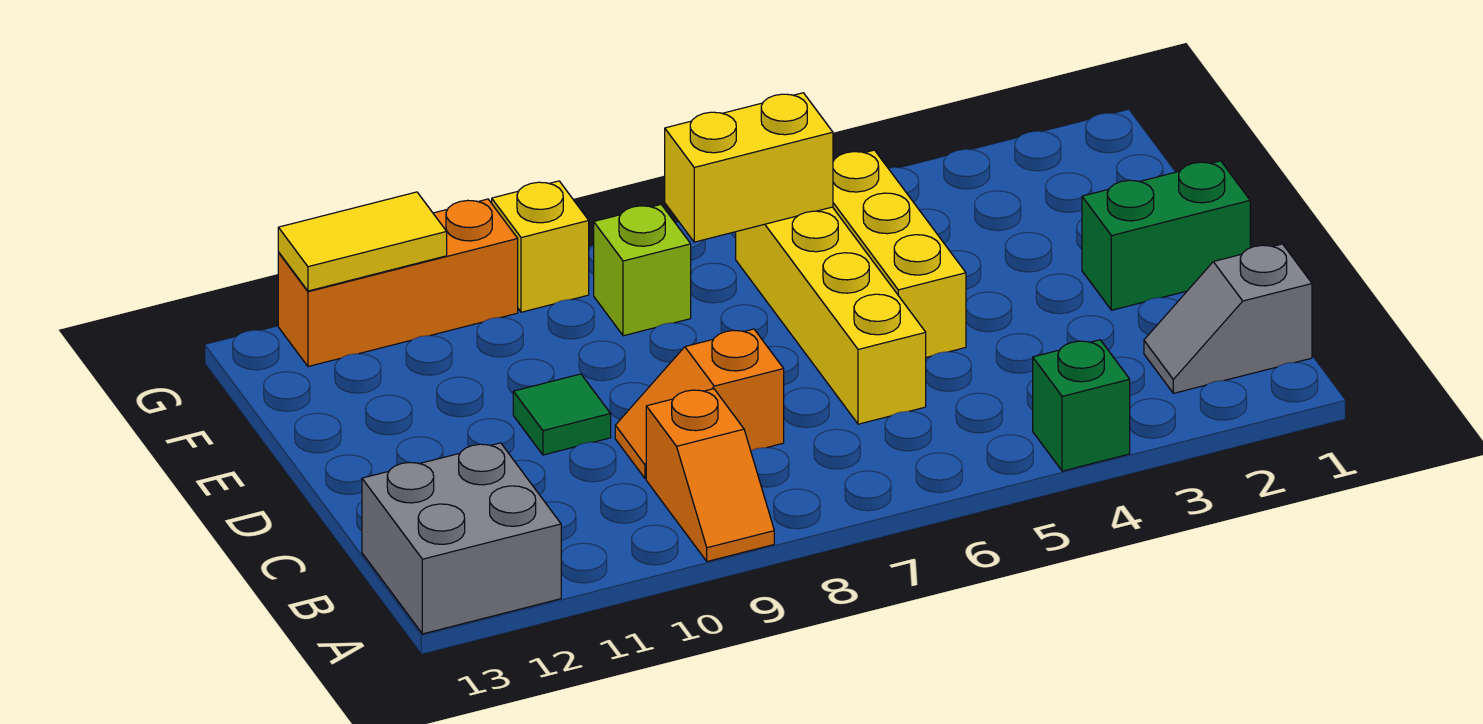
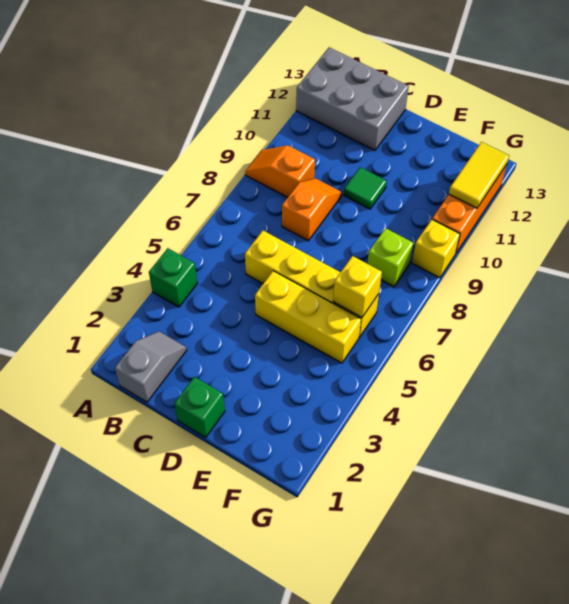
grey brick A12:B13 level 1 -> grey brick A12:C13 level 1
green brick D1:D2 level 1 -> green brick D1 level 1
yellow brick F6:F7 level 2 -> yellow brick F6 level 2

